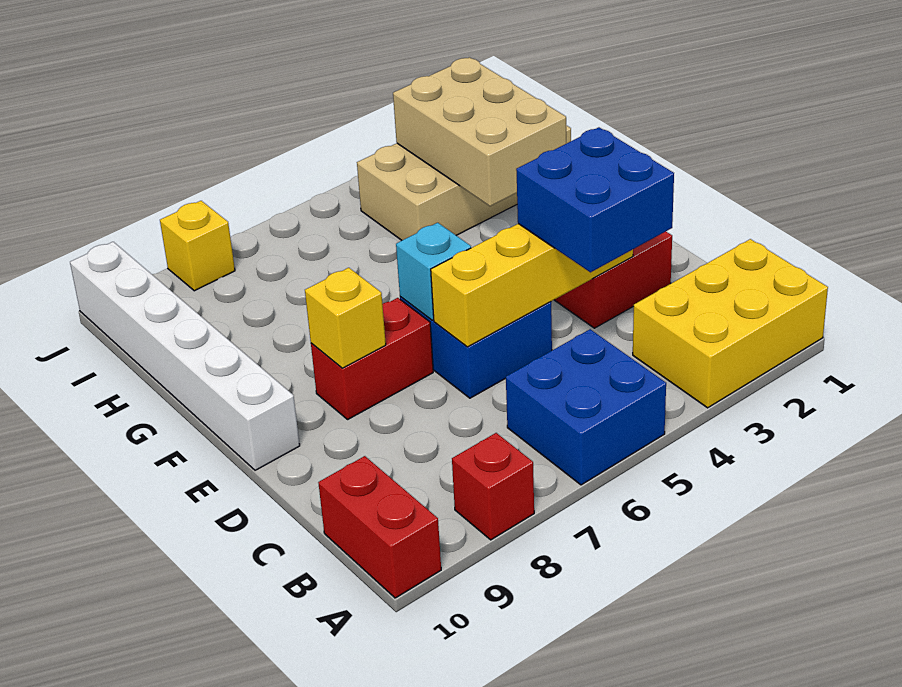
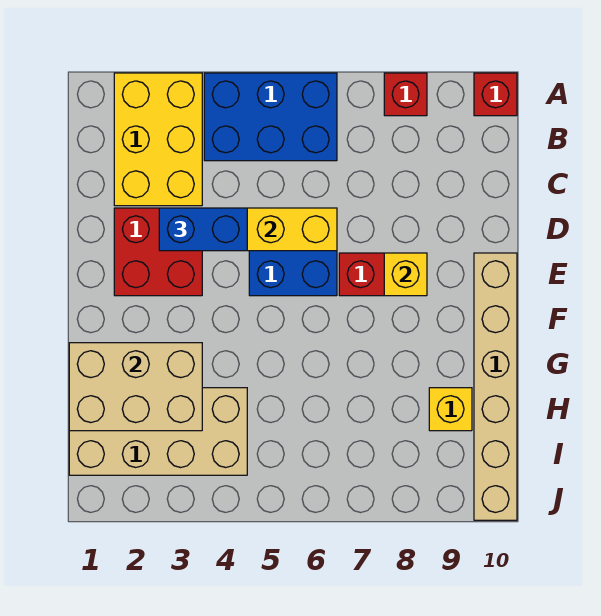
yellow brick A1:B3 level 1 -> yellow brick A2:C3 level 1
blue brick A5:B6 level 1 -> blue brick A4:B6 level 1
red brick A10:B10 level 1 -> red brick A10 level 1
blue brick C3:D4 level 3 -> blue brick D3:D4 level 3
cyan brick E6 level 2 -> none
white brick E10:J10 level 1 -> tan brick E10:J10 level 1
tan brick G2:I3 level 2 -> tan brick G1:H3 level 2
yellow brick J8 level 1 -> yellow brick H9 level 1

